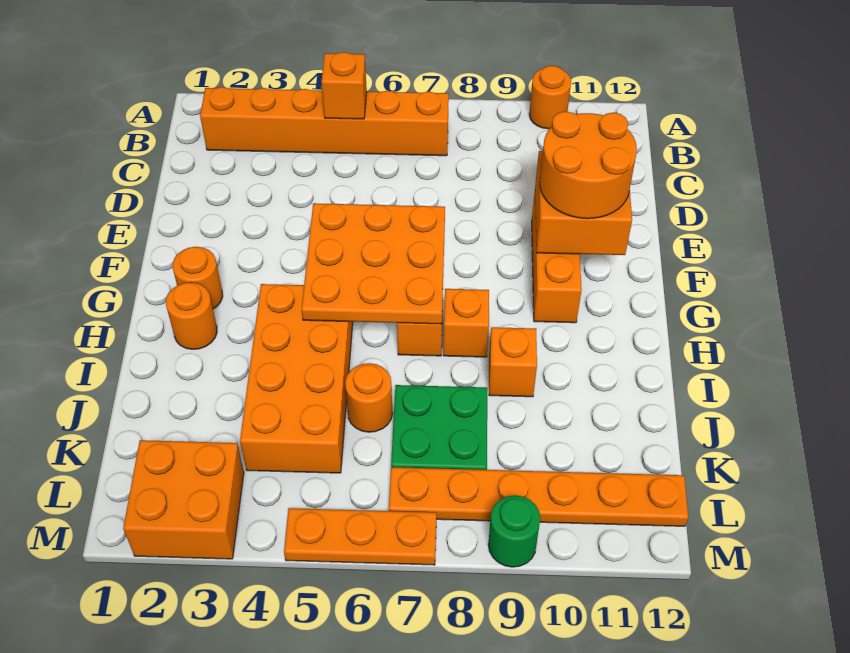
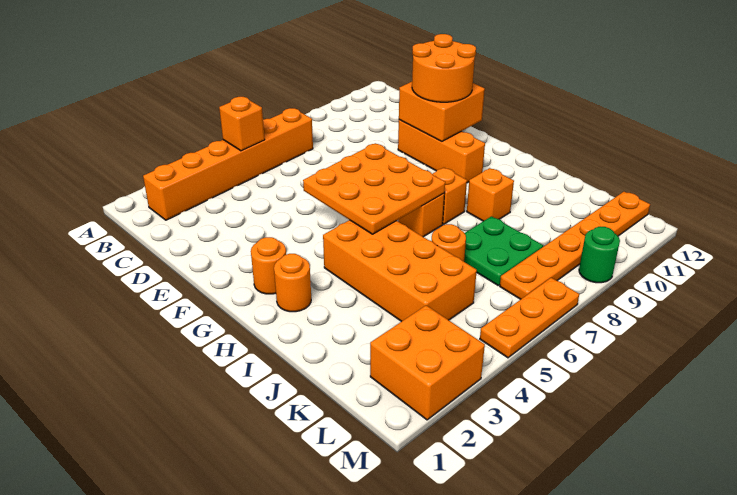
orange round brick A10 level 1 -> none

